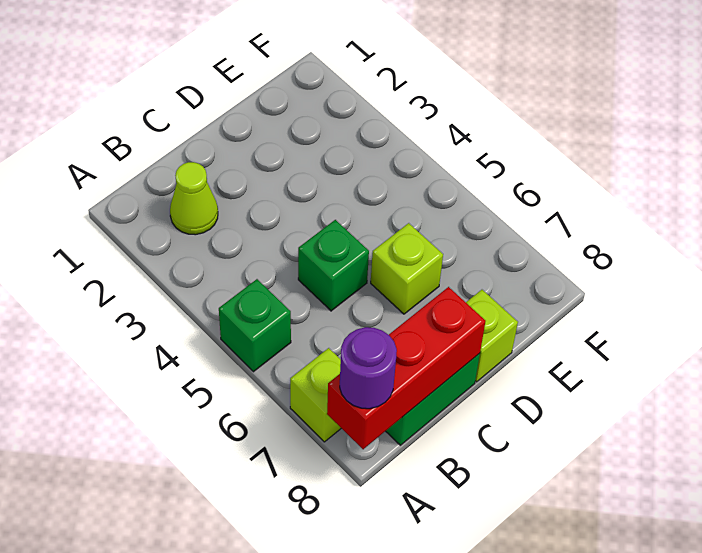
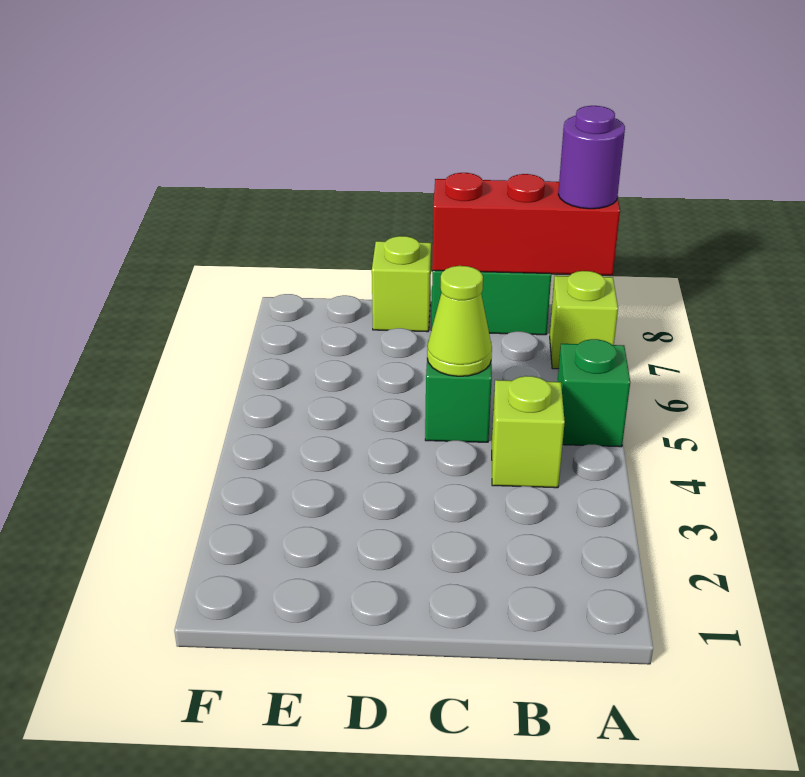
lime cone B2 level 1 -> lime cone C5 level 2
lime brick D6 level 1 -> lime brick B4 level 1

